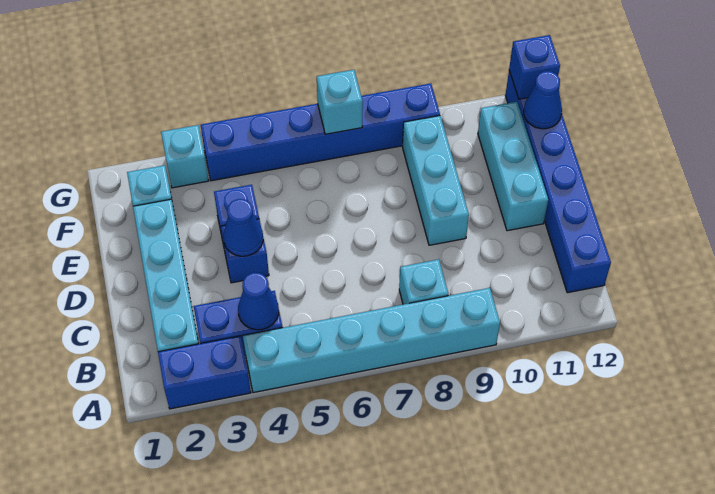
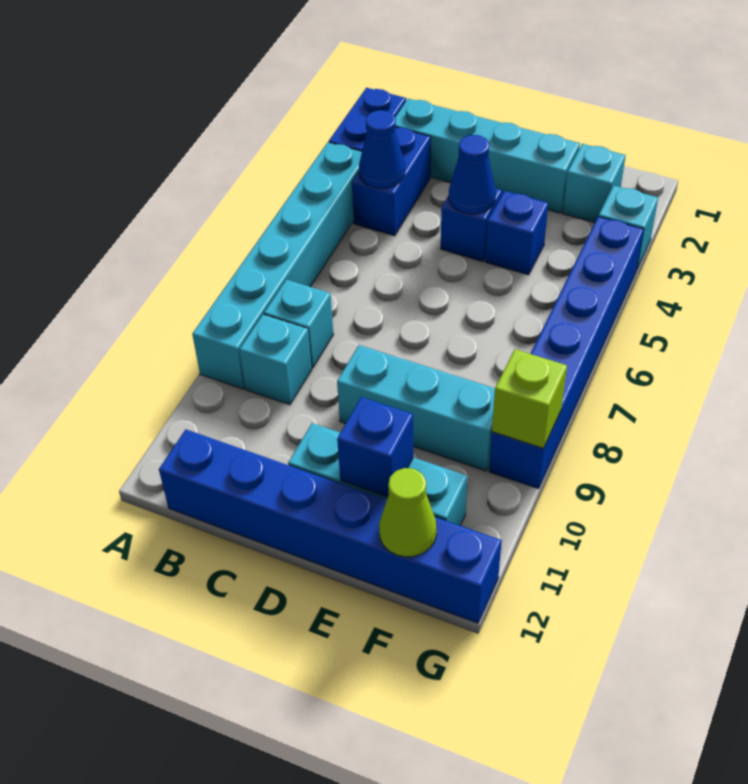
blue cone F12 level 2 -> lime cone F12 level 2
cyan brick G7 level 2 -> cyan brick B9 level 1
none -> lime brick G9 level 2
blue brick G12 level 2 -> blue brick E11 level 2

